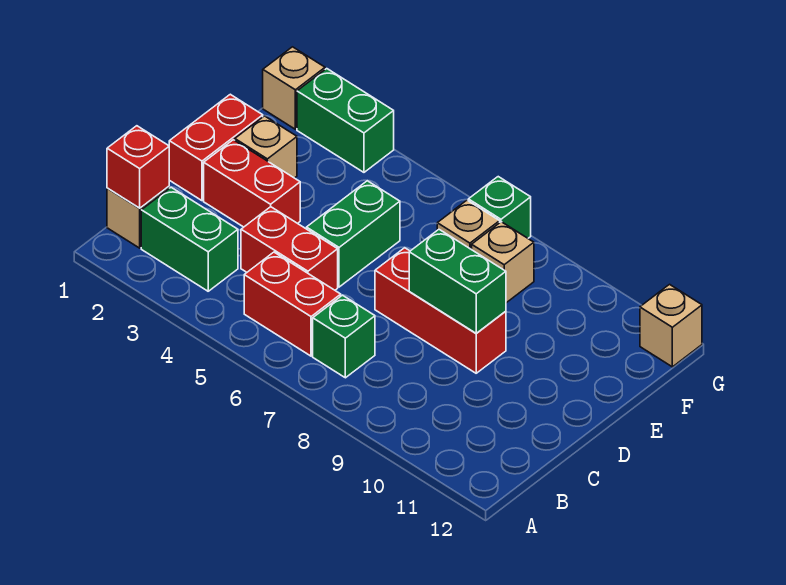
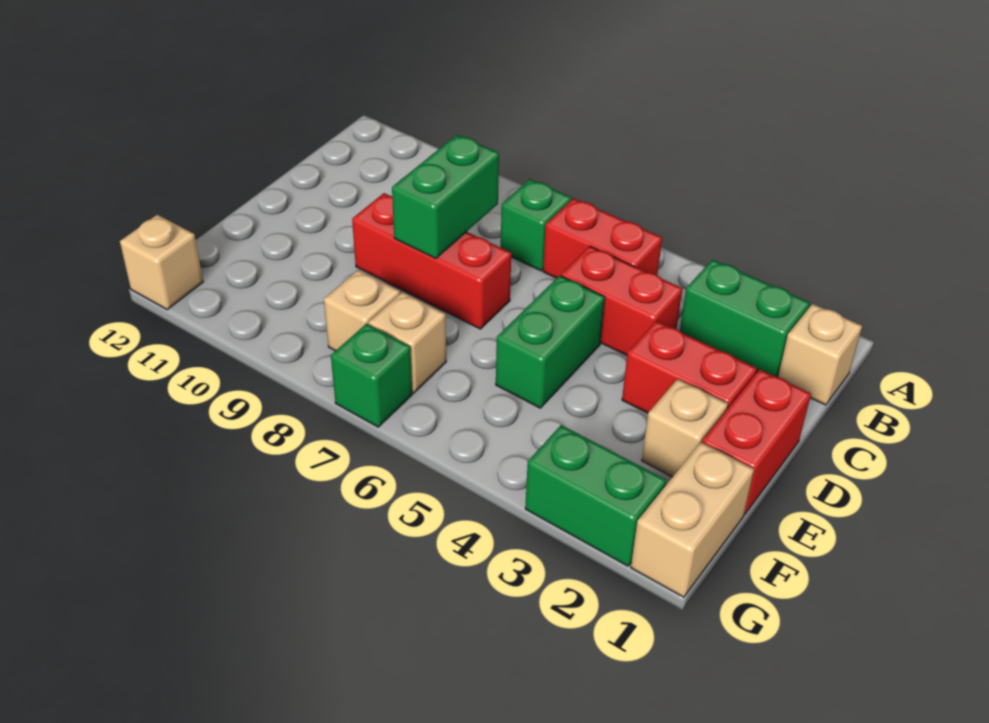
red brick B1 level 2 -> none
green brick D8:D9 level 2 -> green brick C8:D8 level 2
tan brick G1 level 1 -> tan brick F1:G1 level 1

